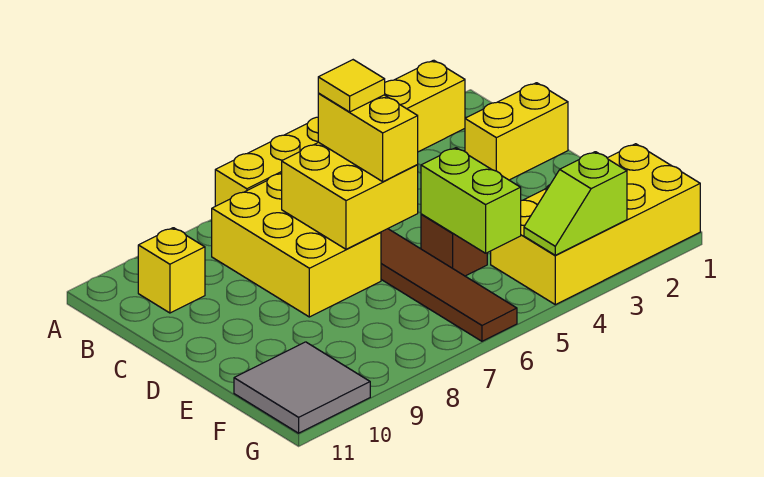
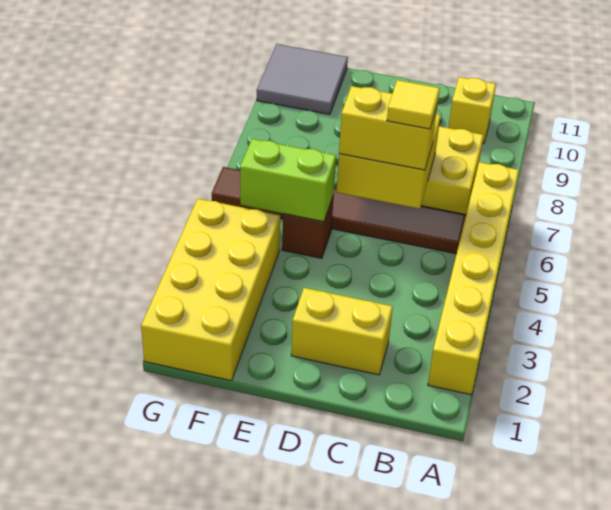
yellow brick C1:C2 level 1 -> yellow brick C2:D2 level 1
lime slope G3:G4 level 2 top 3 -> none

